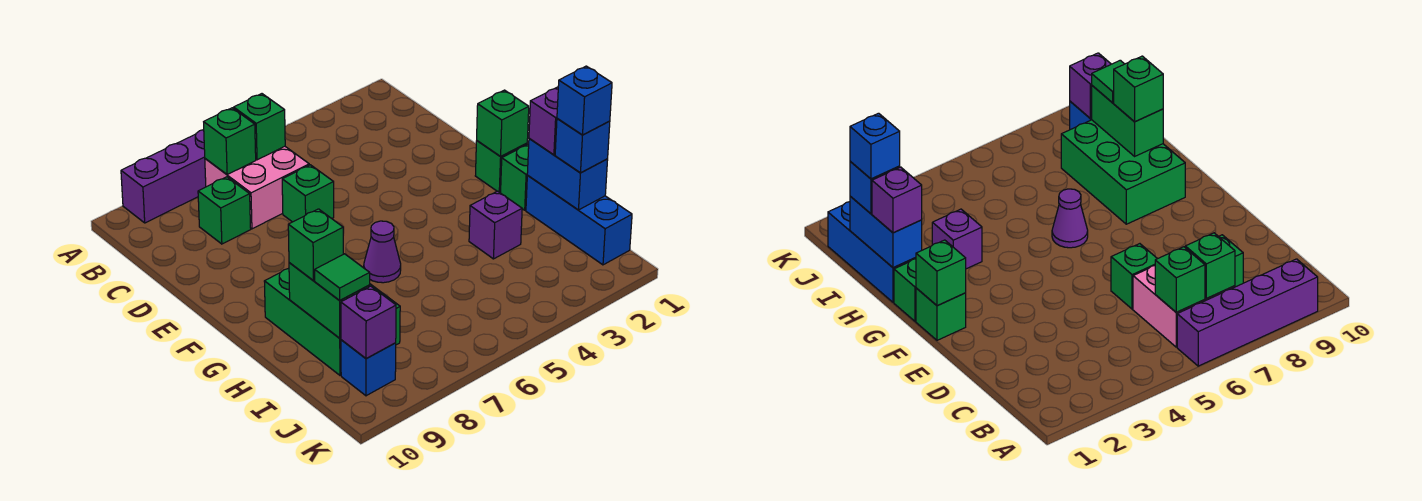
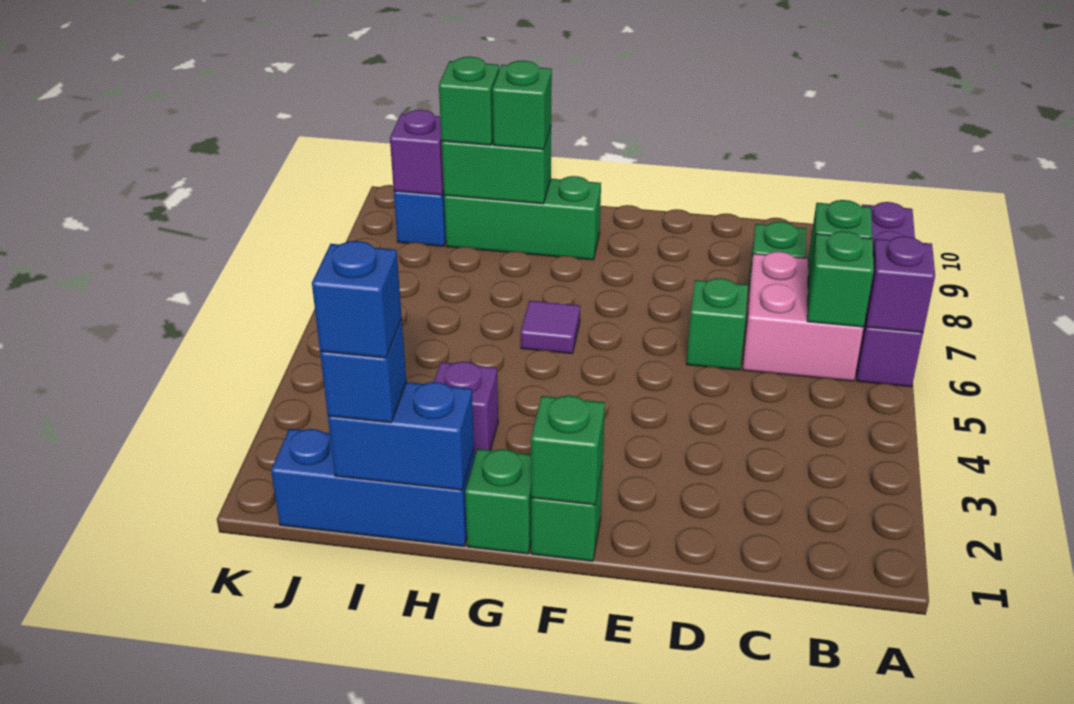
purple cone G6 level 1 -> purple tile G6 level 1
green brick G8:I9 level 1 -> green brick G9:I9 level 1
purple brick H1 level 3 -> purple brick A6 level 2
green tile I9 level 3 -> green brick I9 level 3

